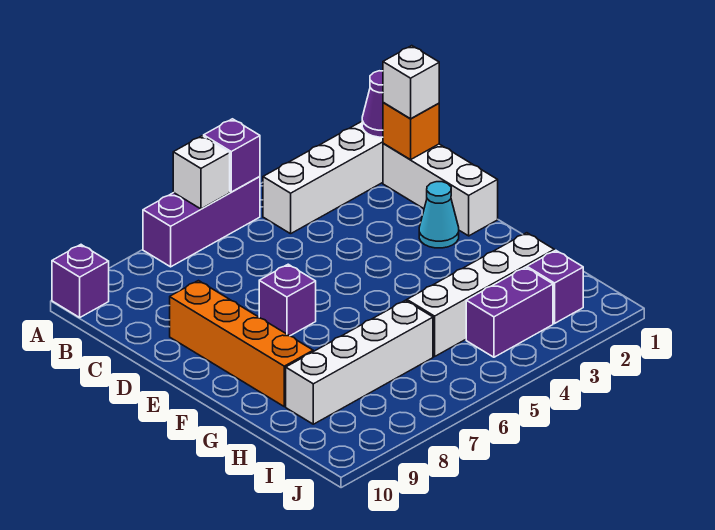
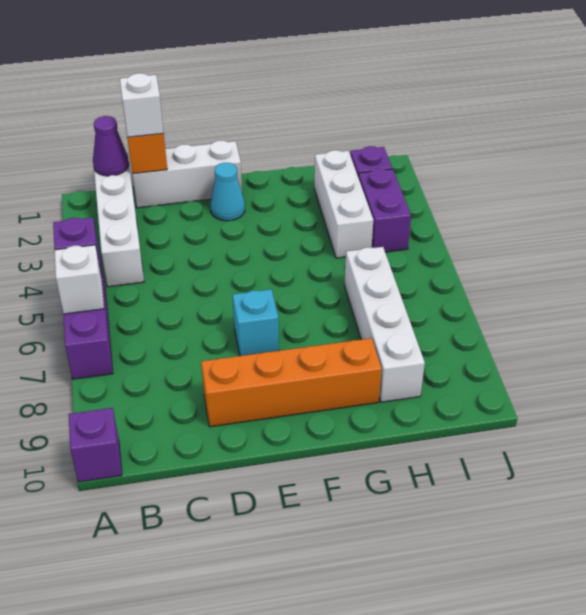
purple brick E7 level 1 -> cyan brick E7 level 1
white brick H2:H5 level 1 -> white brick H2:H4 level 1

